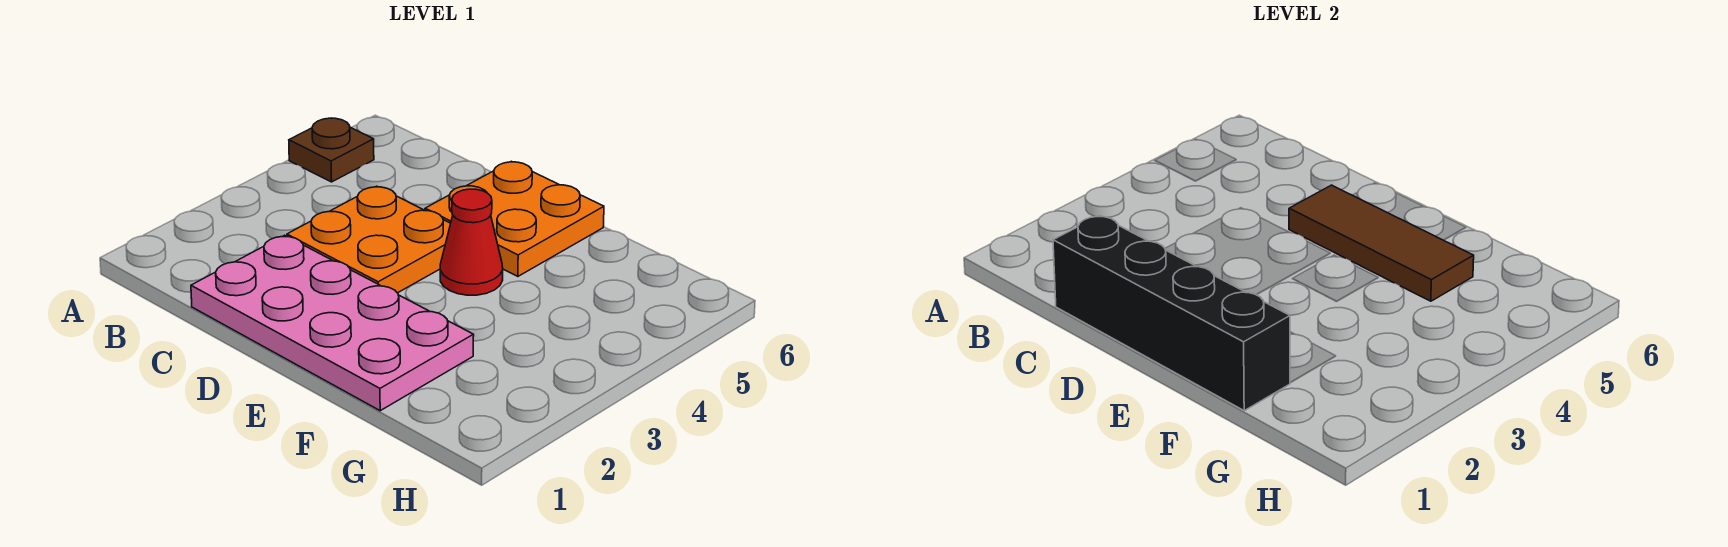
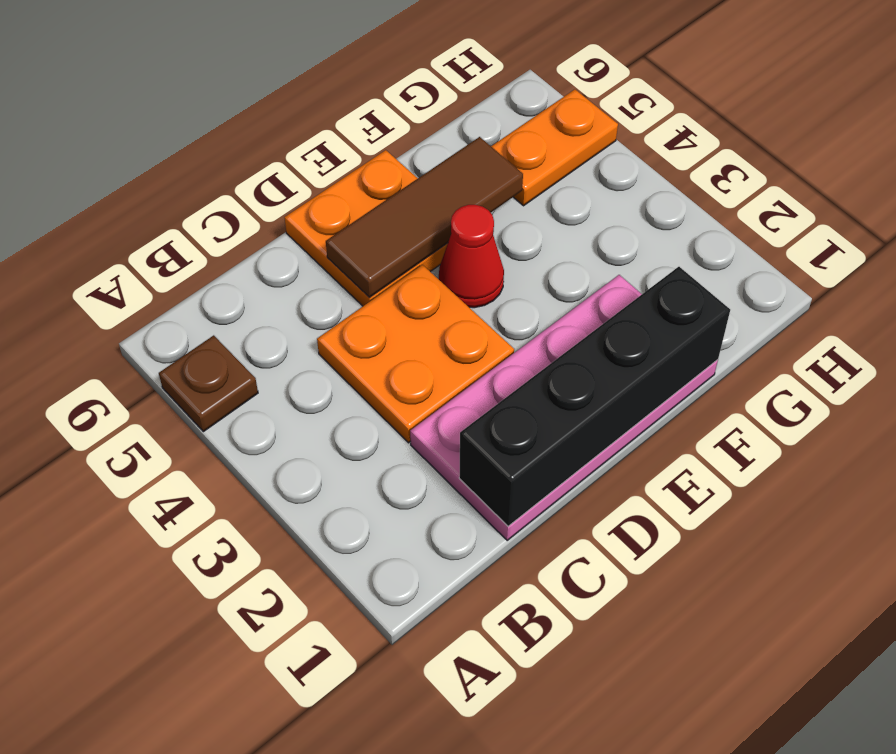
none -> orange plate G5:H5 level 1

